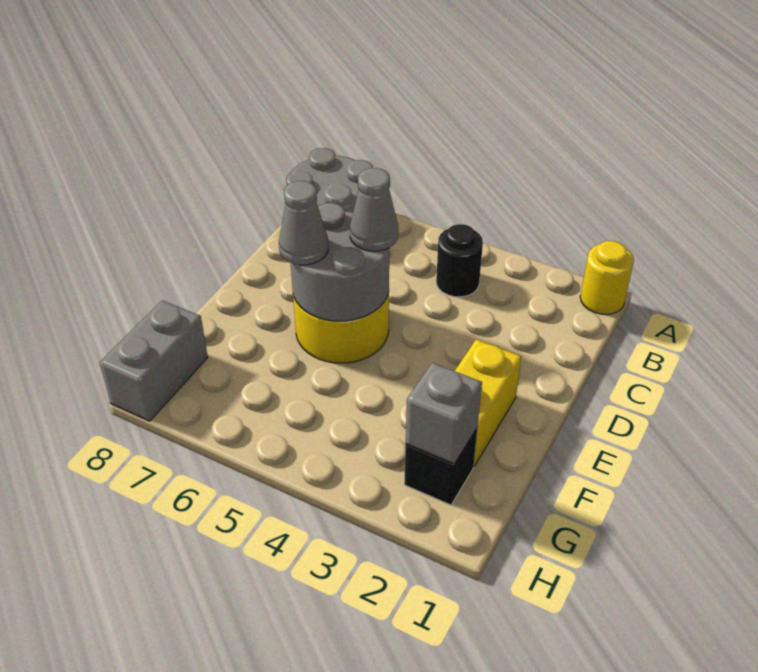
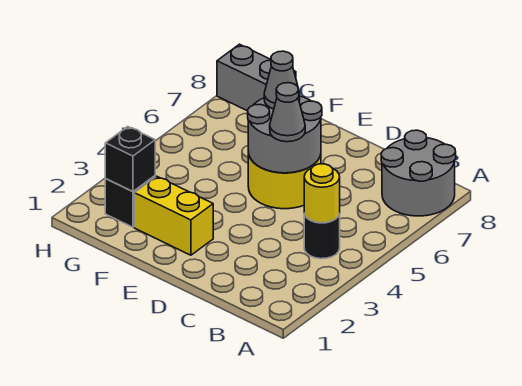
yellow round brick A1 level 1 -> yellow round brick B4 level 2
grey brick G2 level 2 -> black brick G2 level 2

